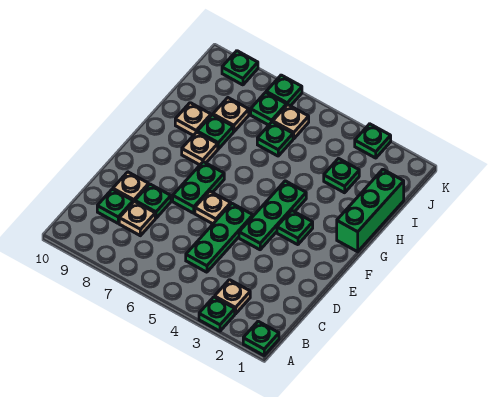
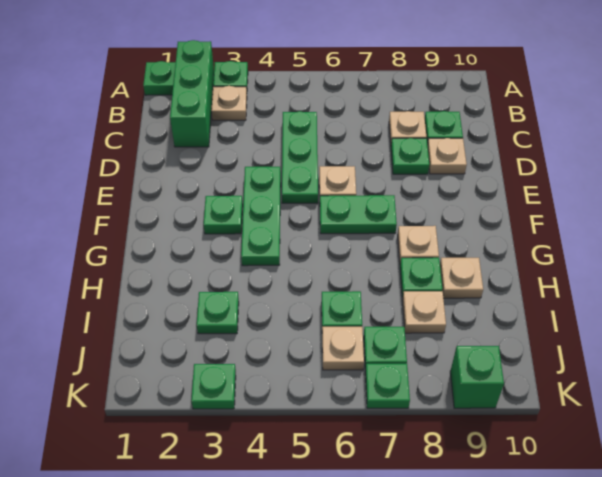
green plate E7:F7 level 1 -> green plate F6:F7 level 1
green brick G1:I1 level 1 -> green brick A2:C2 level 1
green plate K9 level 1 -> green brick K9 level 1

